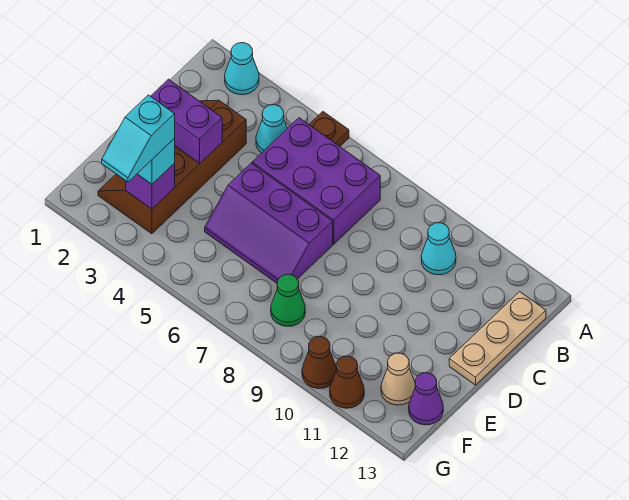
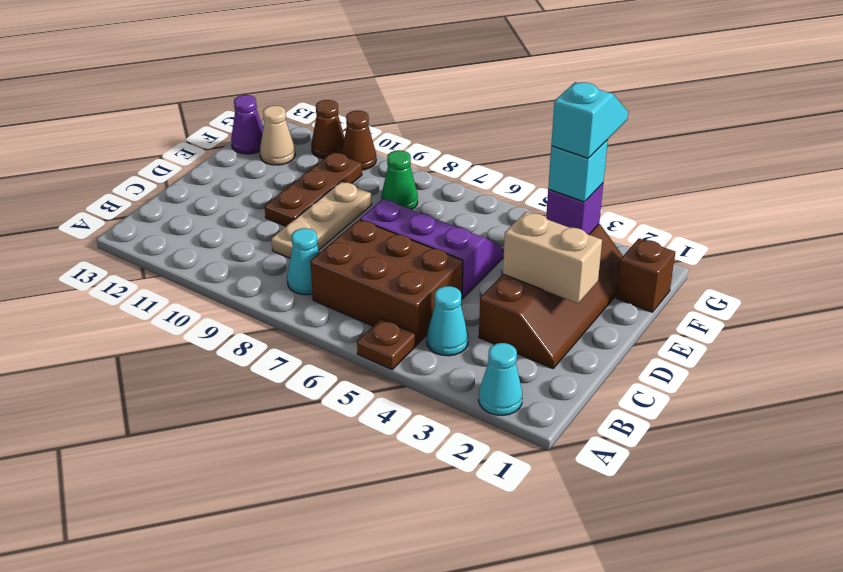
purple brick B5:C7 level 1 -> brown brick B5:C7 level 1
cyan cone B10 level 1 -> cyan cone B8 level 1
tan plate B13:D13 level 1 -> tan plate C9:E9 level 1
purple brick D2:D3 level 2 -> tan brick D2:D3 level 2
none -> brown plate D10:F10 level 1
none -> brown brick F1 level 1

